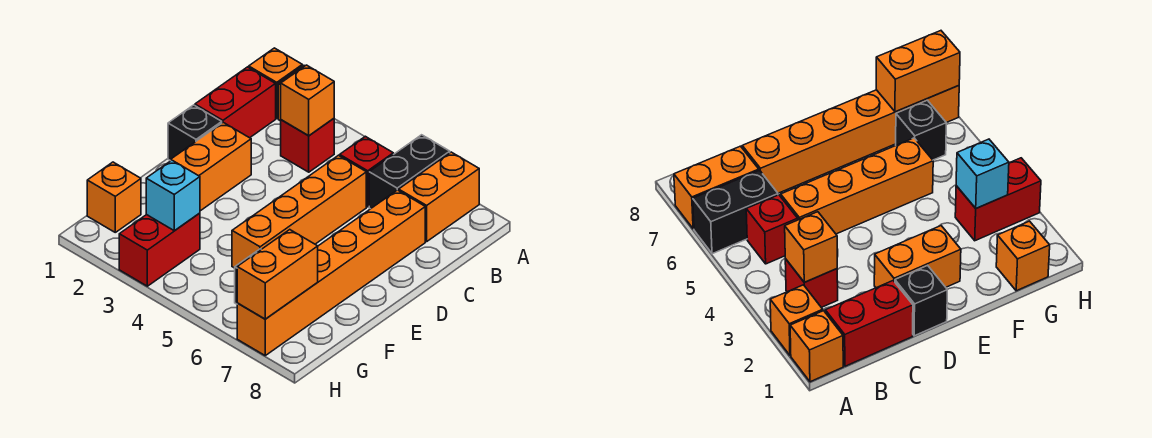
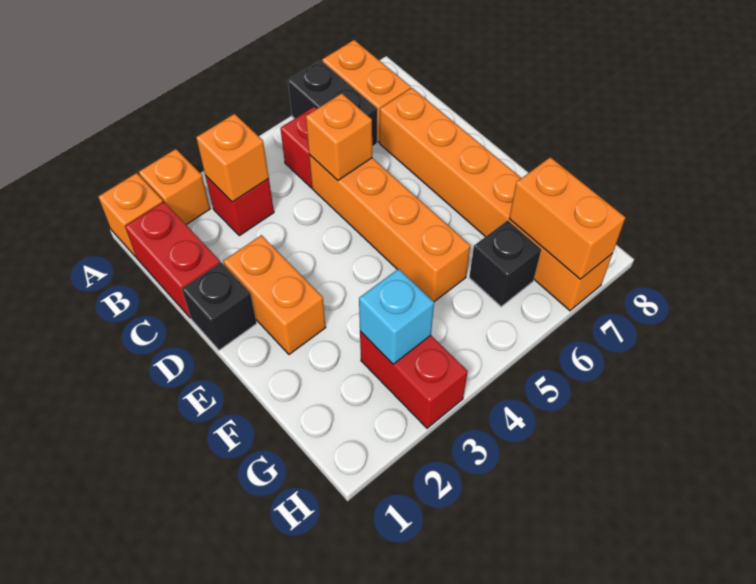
orange brick G1 level 1 -> orange brick C5 level 2

